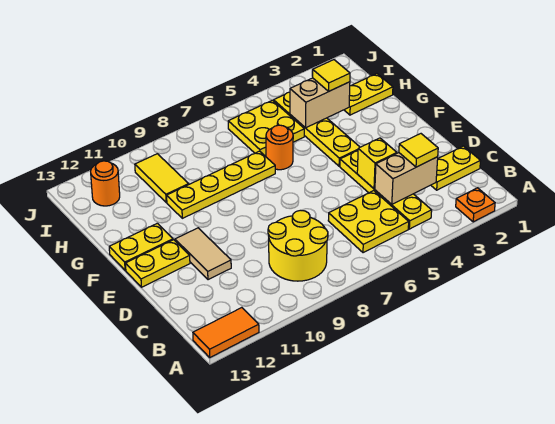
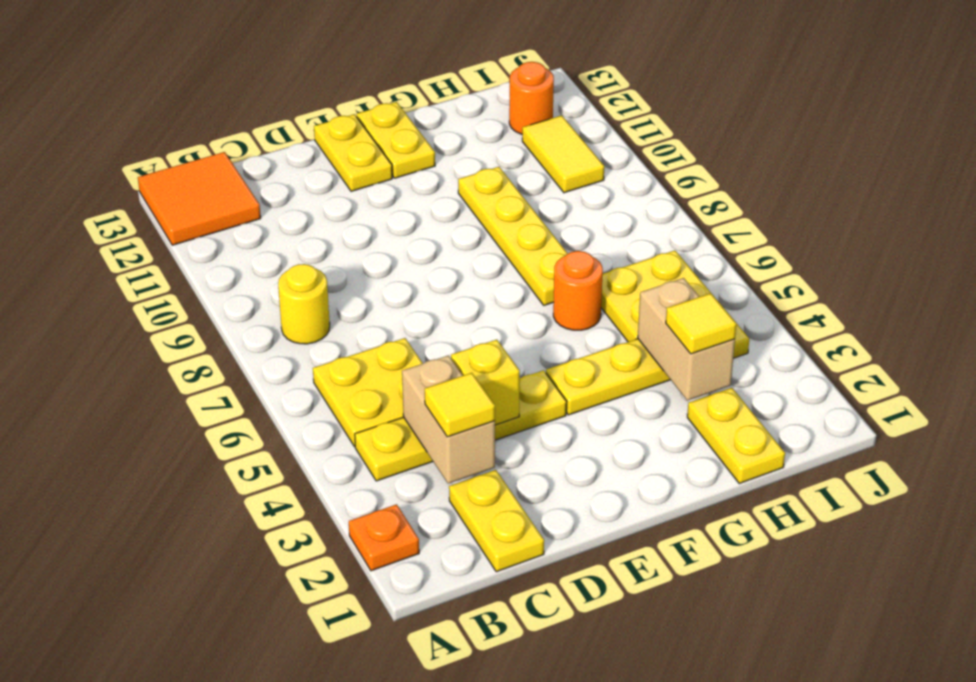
orange tile A12:A13 level 1 -> orange tile A12:B13 level 1
yellow round brick B8:C9 level 1 -> yellow round brick B8 level 1
tan tile D11:E11 level 1 -> none
yellow tile H10:I10 level 1 -> yellow tile I10:I11 level 1

